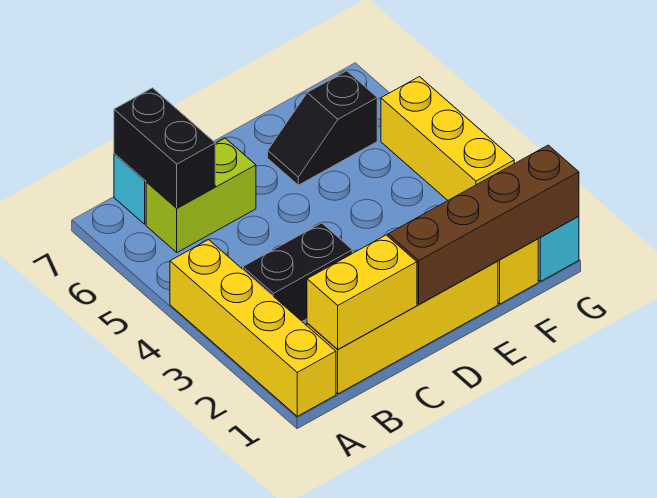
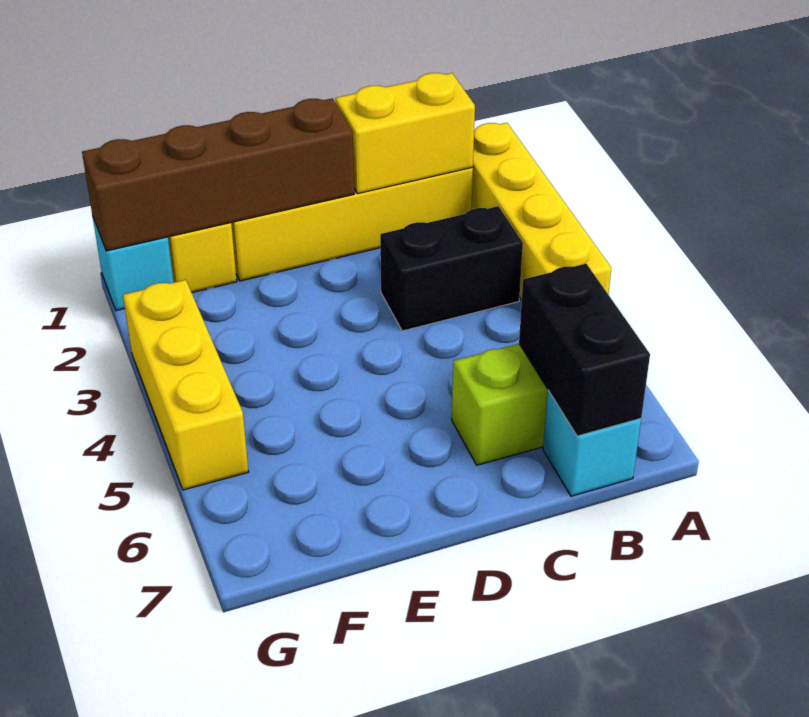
black slope E6:F6 level 1 top F -> none

